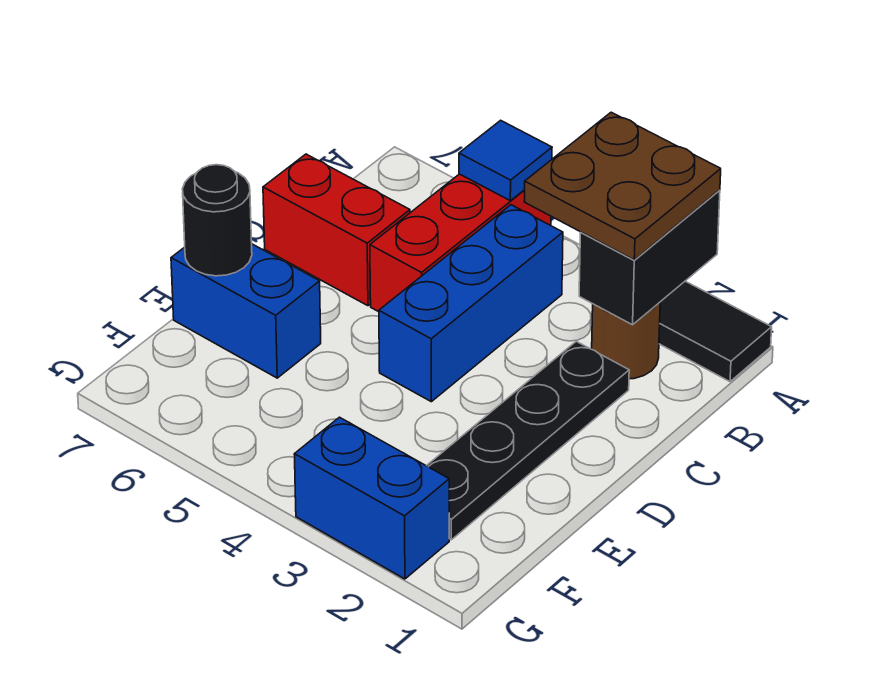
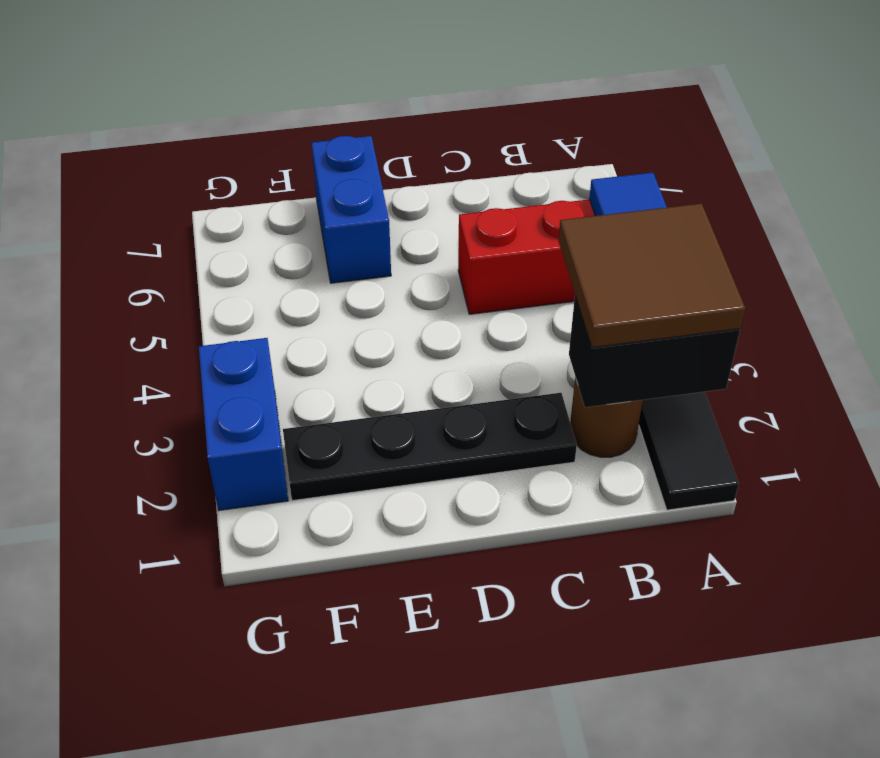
brown plate A2:B3 level 3 -> brown tile A2:B3 level 3
blue brick B4:D4 level 1 -> none
red brick C6:C7 level 1 -> none
black round brick E7 level 2 -> none

